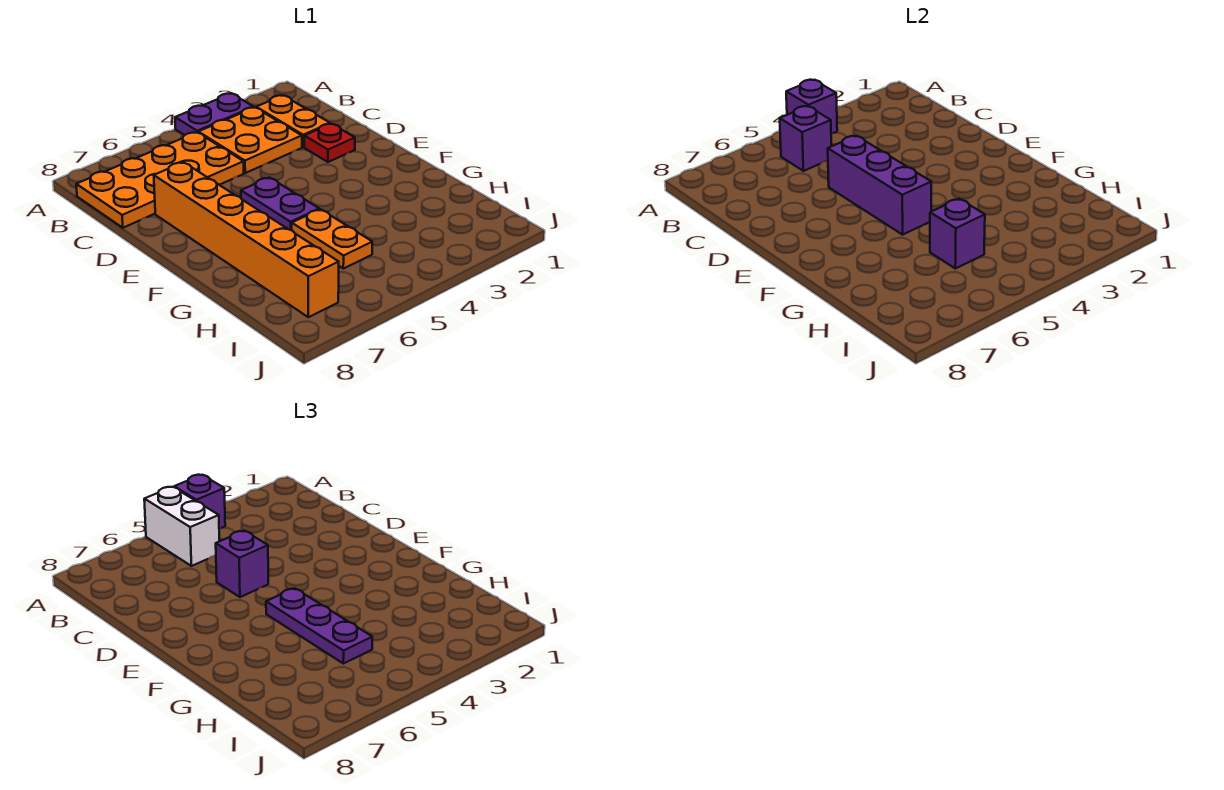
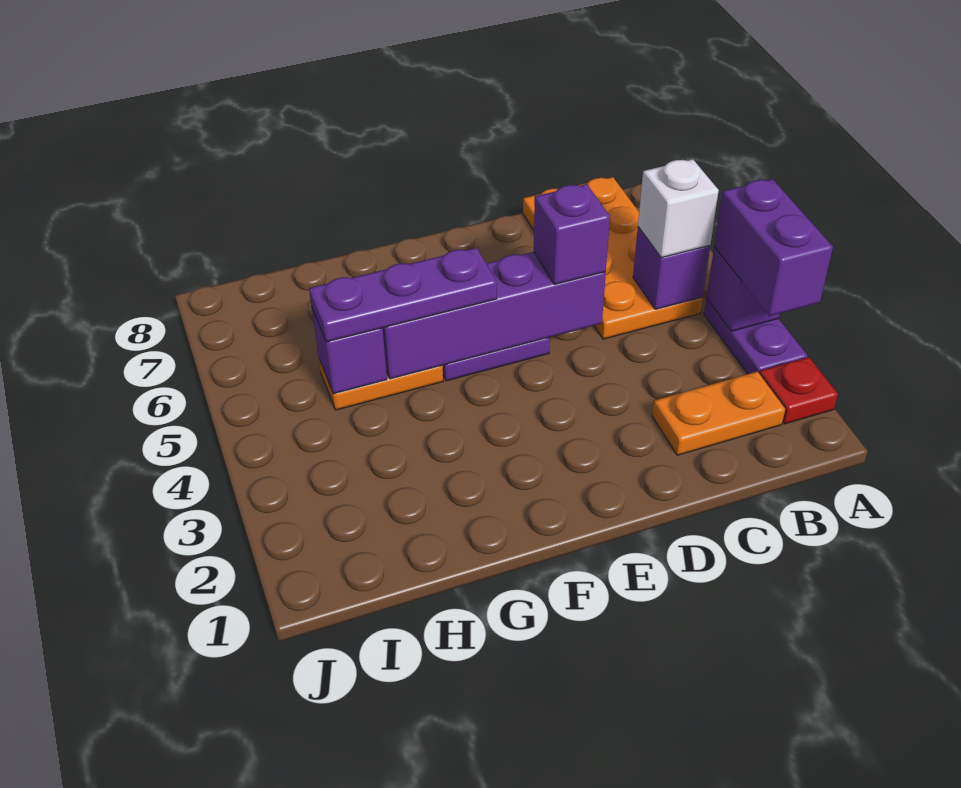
purple brick A4 level 3 -> purple brick A3:A4 level 3
white brick A5:B5 level 3 -> white brick B5 level 3
orange plate B3:C4 level 1 -> none
red plate D2 level 1 -> red plate A2 level 1
purple brick D5:F5 level 2 -> purple brick D5:G5 level 2
orange brick D7:I7 level 1 -> none

